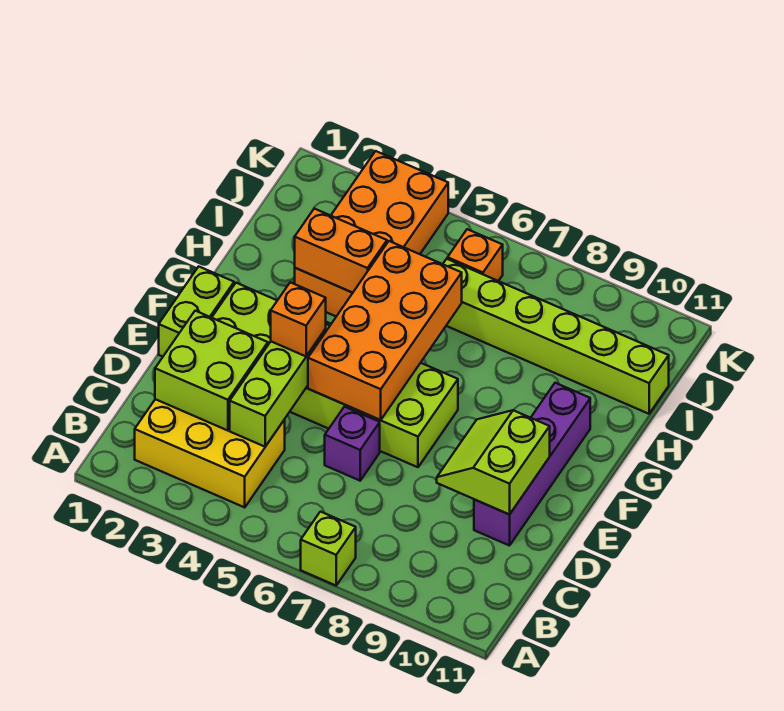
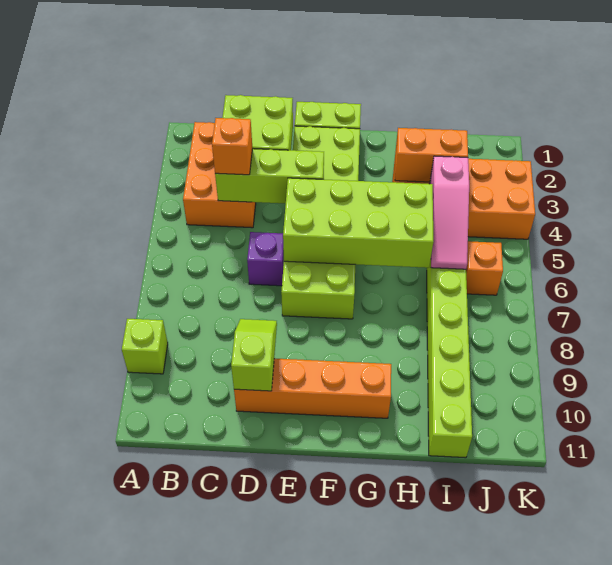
lime brick A7 level 1 -> lime brick A9 level 1
yellow brick B2:C4 level 1 -> orange brick B2:C4 level 1
lime slope D9:E10 level 2 top 10 -> lime slope D9:D10 level 2 top 10
purple brick D10:G10 level 1 -> orange brick D10:G10 level 1
orange brick E4 level 3 -> orange brick C4 level 3
orange brick E5:H6 level 2 -> lime brick E5:H6 level 2
orange brick H3:H4 level 2 -> orange brick H3:I3 level 2
none -> pink slope I4:I6 level 2 top 4

